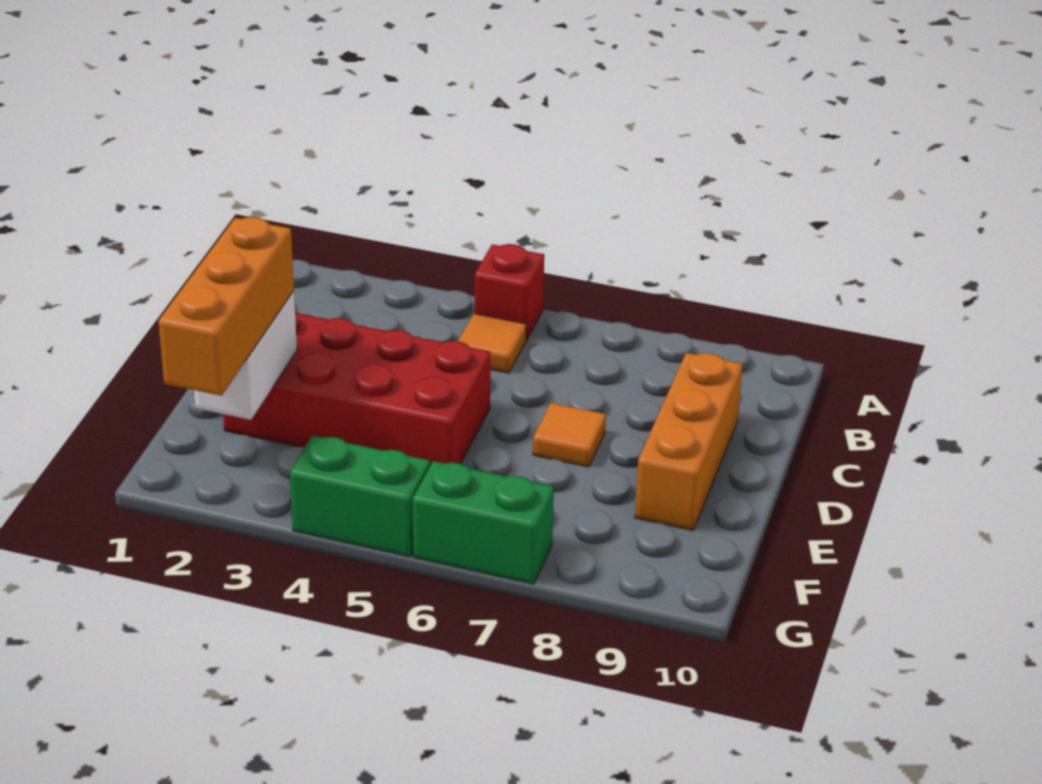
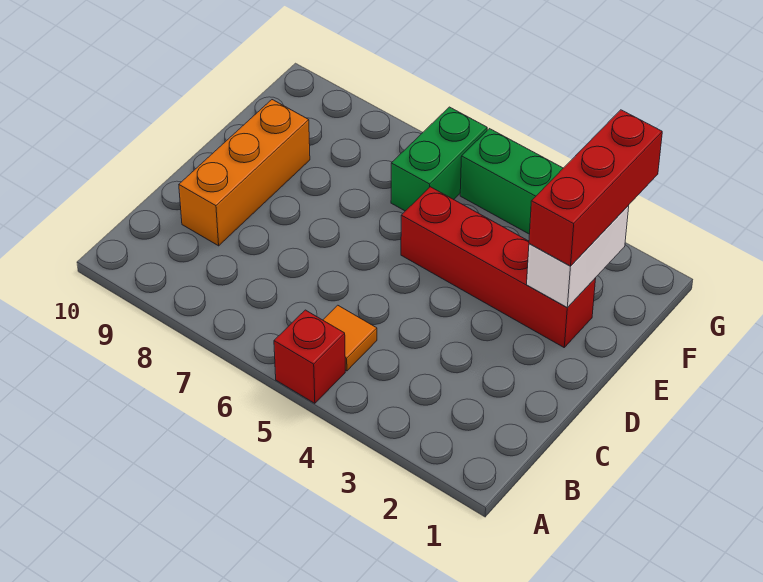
red brick D2:E5 level 1 -> red brick E2:E5 level 1
orange tile D7 level 1 -> none
orange brick E2:G2 level 3 -> red brick E2:G2 level 3
green brick G6:G7 level 1 -> green brick F6:G6 level 1

